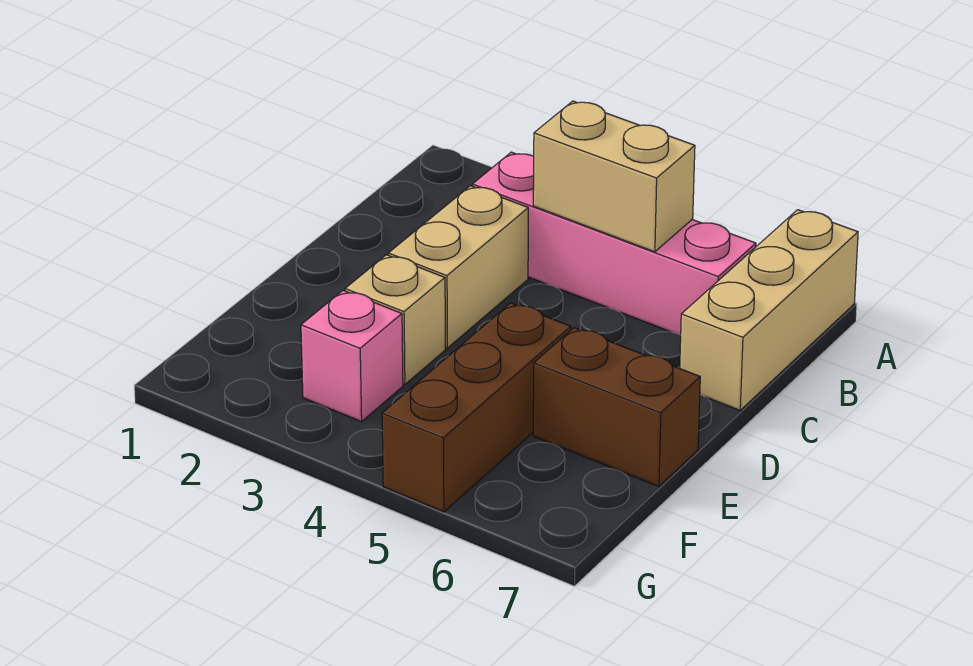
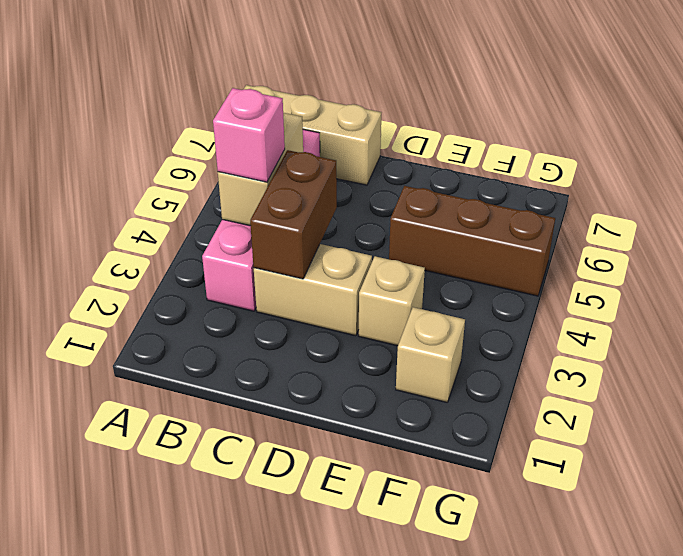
brown brick E6:E7 level 1 -> brown brick C3:C4 level 2
none -> tan brick F2 level 1
pink brick F3 level 1 -> pink brick B4 level 3

